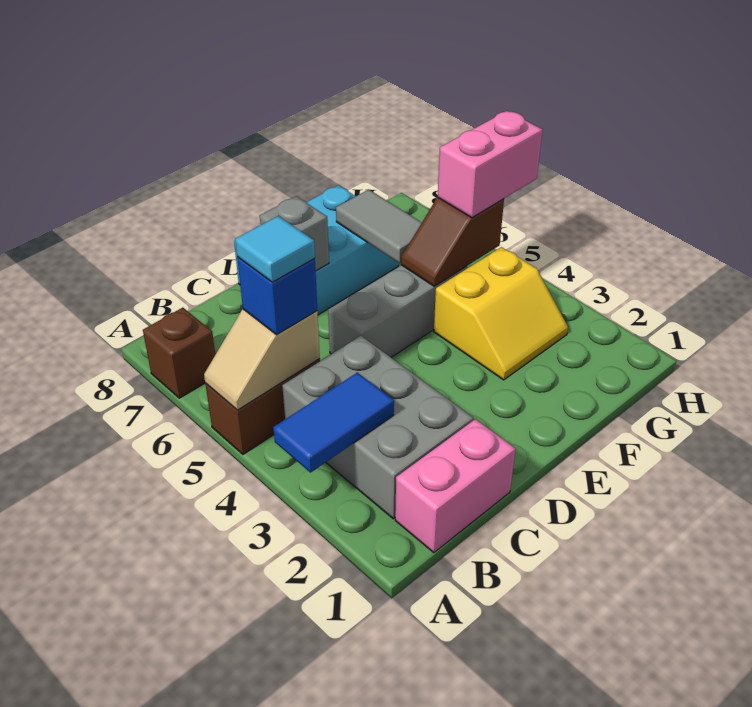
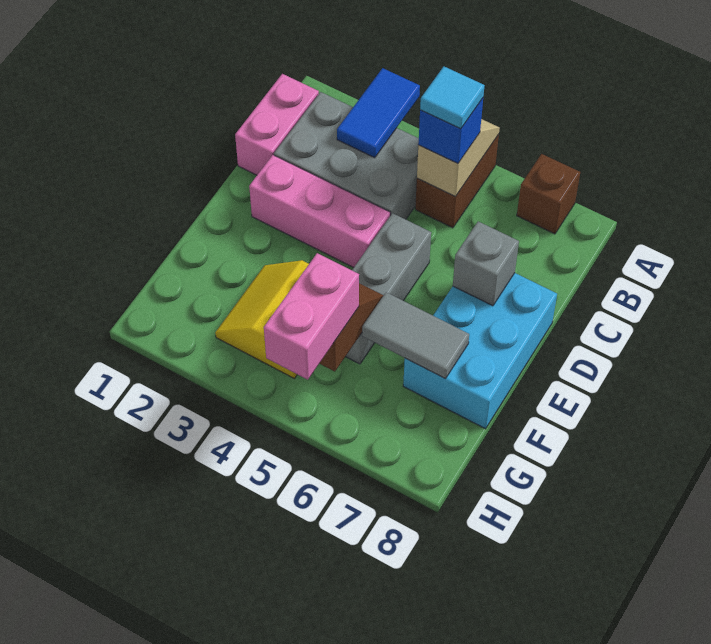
none -> pink brick D2:D4 level 1

